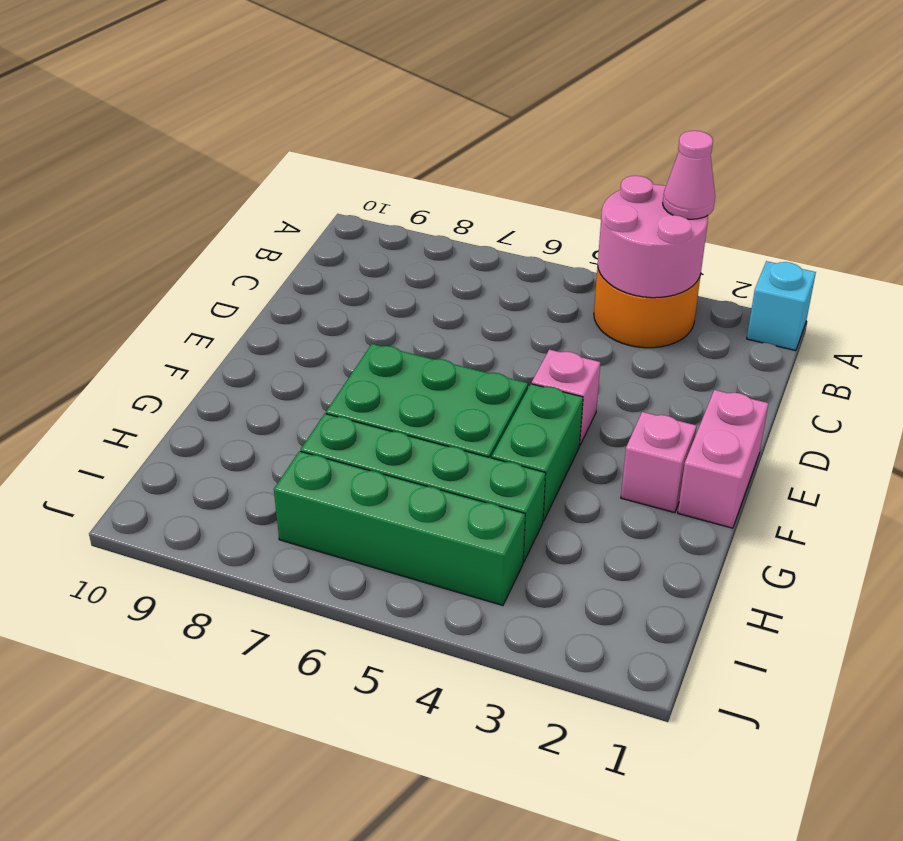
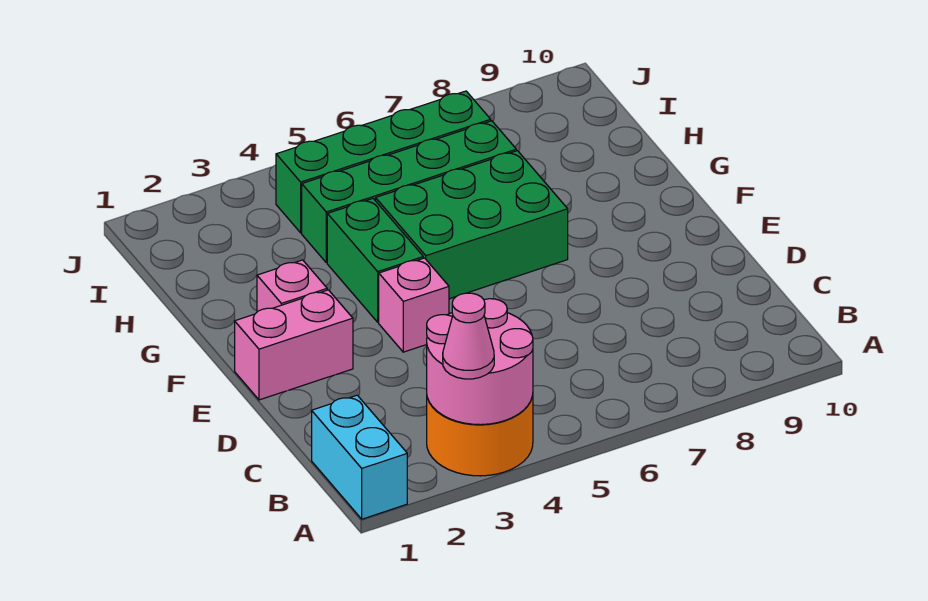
cyan brick A1 level 1 -> cyan brick A1:B1 level 1
pink brick E1:F1 level 1 -> pink brick E1:E2 level 1

